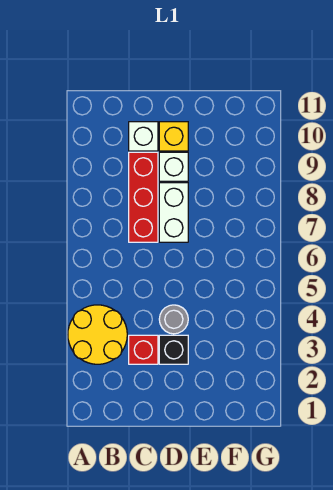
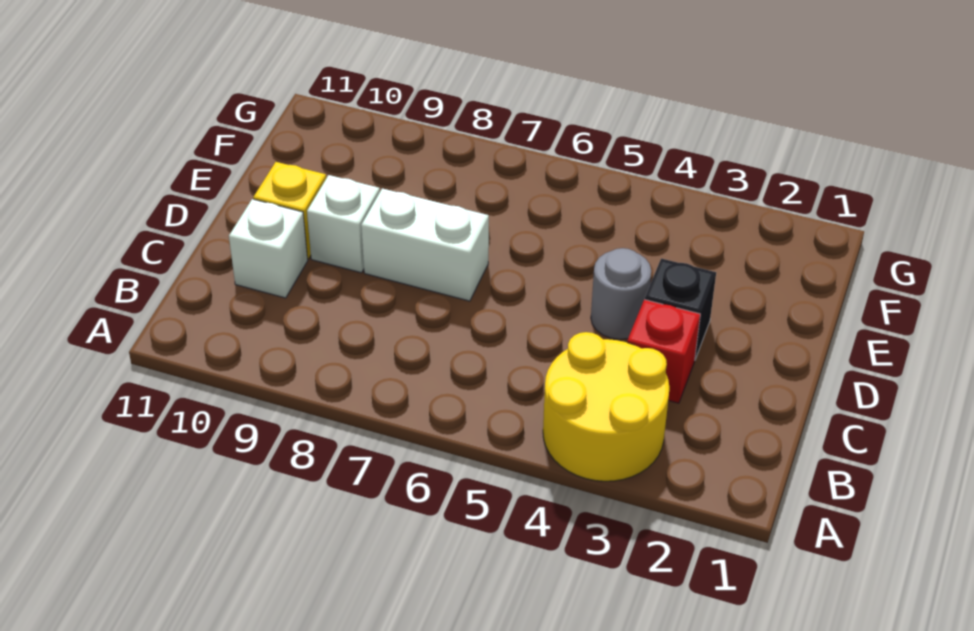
red brick C7:C9 level 1 -> none

